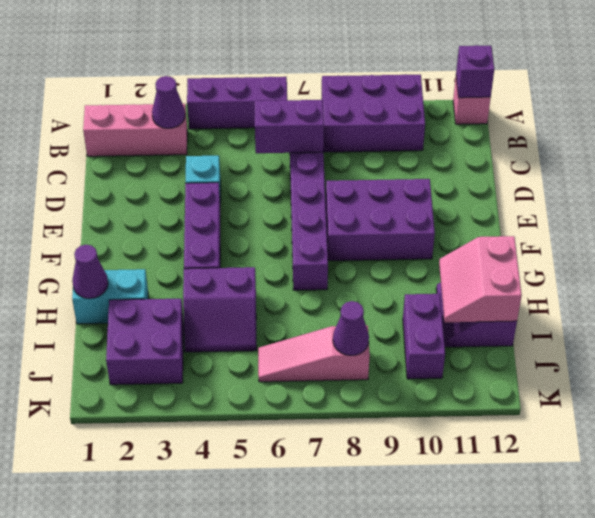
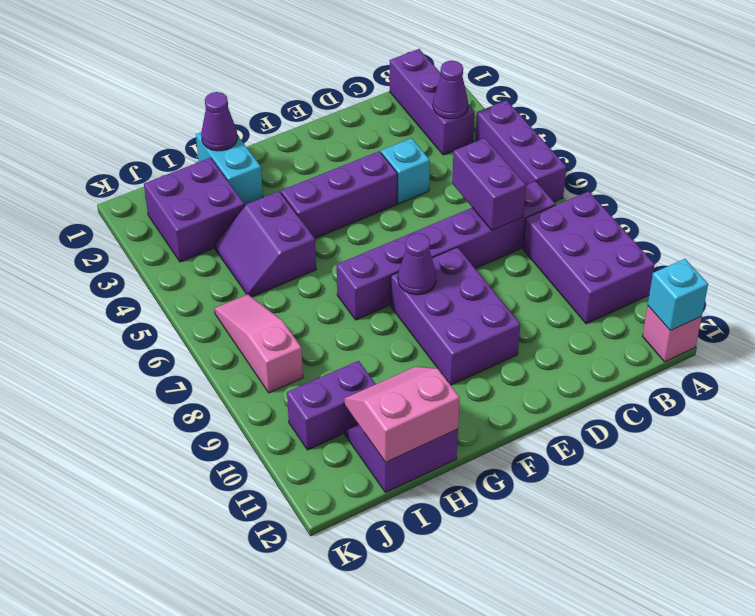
purple brick A12 level 2 -> cyan brick A12 level 2
pink brick B1:B3 level 1 -> purple brick B1:B3 level 1
purple cone J8 level 2 -> purple cone F8 level 2

